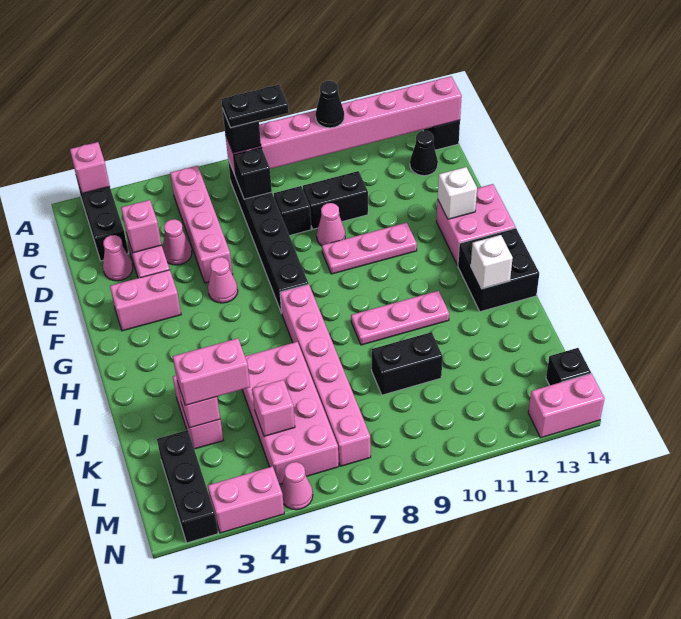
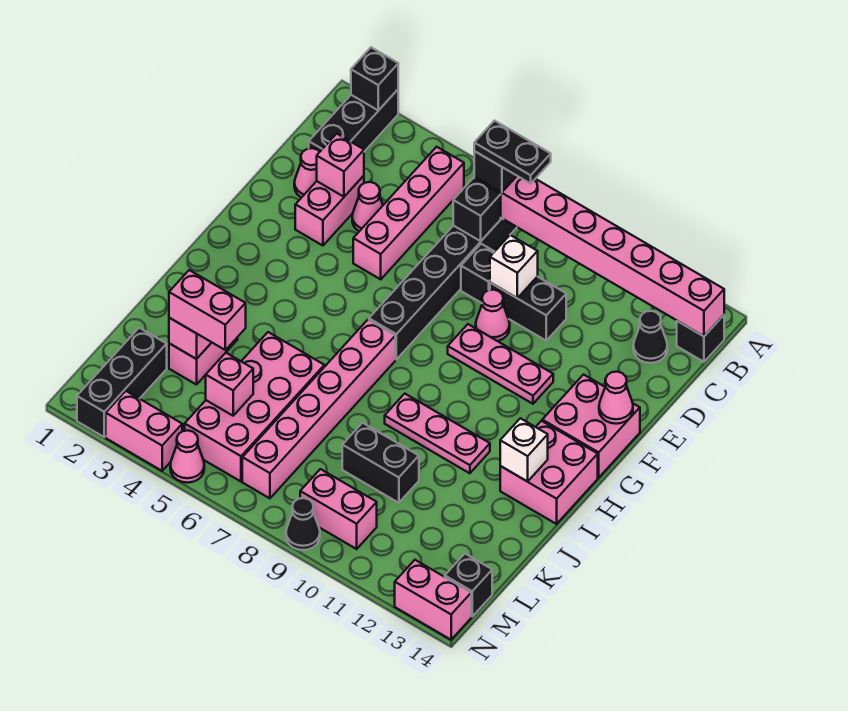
pink brick A2 level 2 -> black brick A2 level 2
black cone B10 level 3 -> black cone N9 level 1
pink brick F2:F3 level 1 -> pink brick M9:M10 level 1
pink cone F5 level 1 -> pink cone F14 level 2
white brick F13 level 2 -> white brick D9 level 2
black brick H13:I14 level 1 -> pink brick H13:I14 level 1

